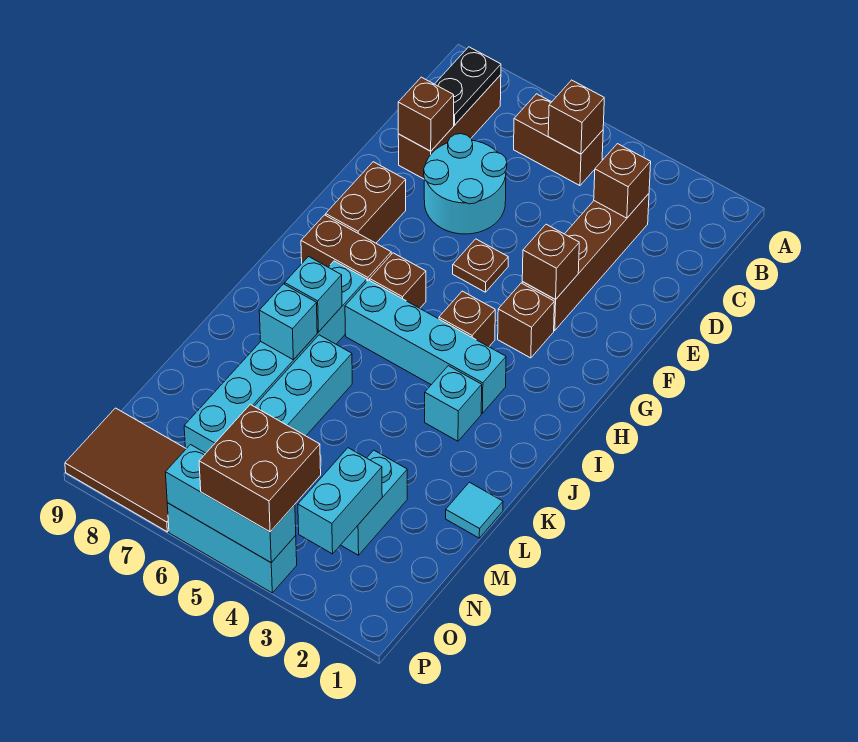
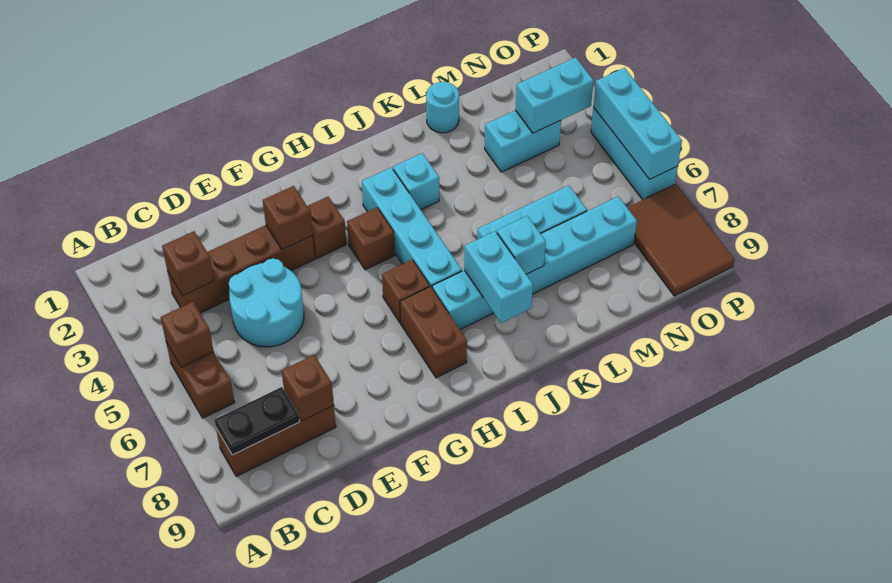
cyan round brick D6:E7 level 1 -> cyan round brick D4:E5 level 1
brown plate F5 level 1 -> none
brown brick F8:G8 level 1 -> none
cyan brick J7 level 2 -> cyan brick J7:J8 level 2
cyan tile L1 level 1 -> cyan round brick L1 level 1
brown brick O4:P5 level 3 -> none

